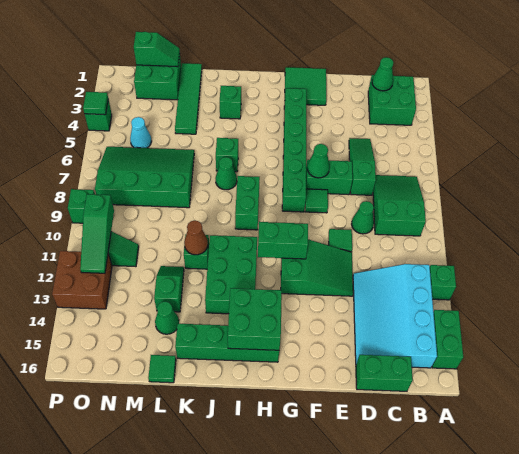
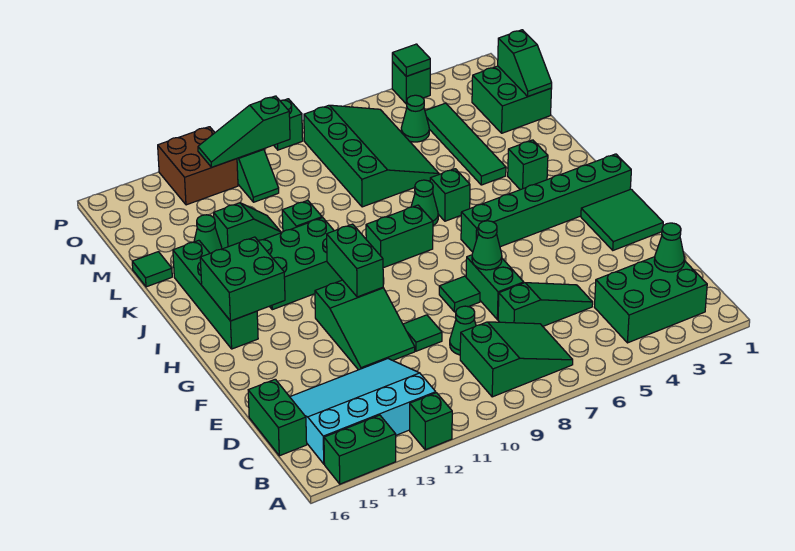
green brick B2:C3 level 1 -> green brick B2:C4 level 1
green brick G3:G8 level 1 -> green brick H1:H6 level 1
brown cone K11 level 2 -> none
green tile L1:L4 level 1 -> green tile K4:N4 level 1
cyan cone N5 level 1 -> green cone N5 level 1

